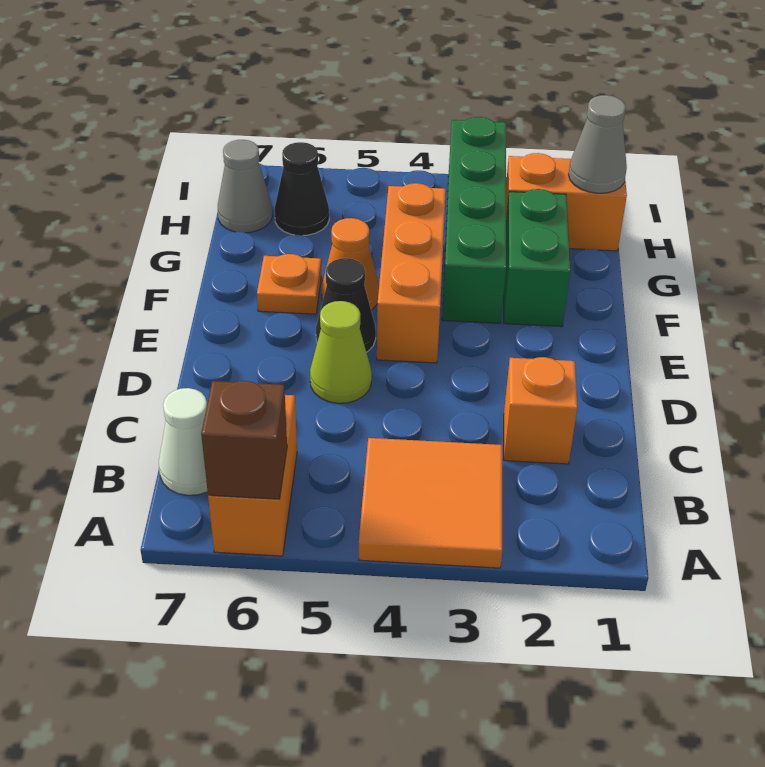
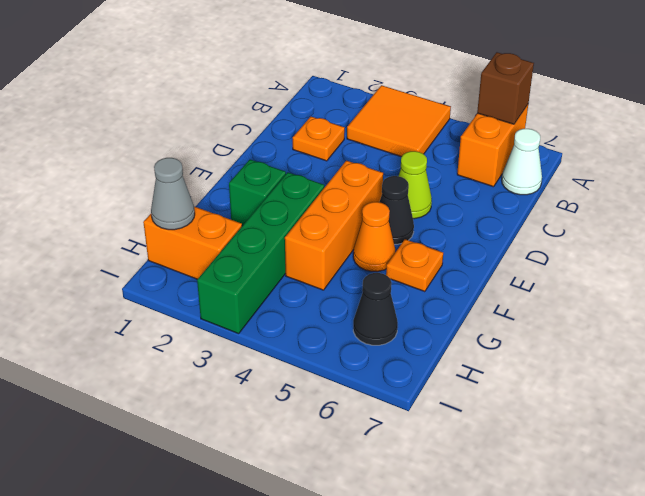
orange brick C2 level 1 -> orange plate C2 level 1
green brick F2:G2 level 1 -> green brick F2 level 1
grey cone H7 level 1 -> none

